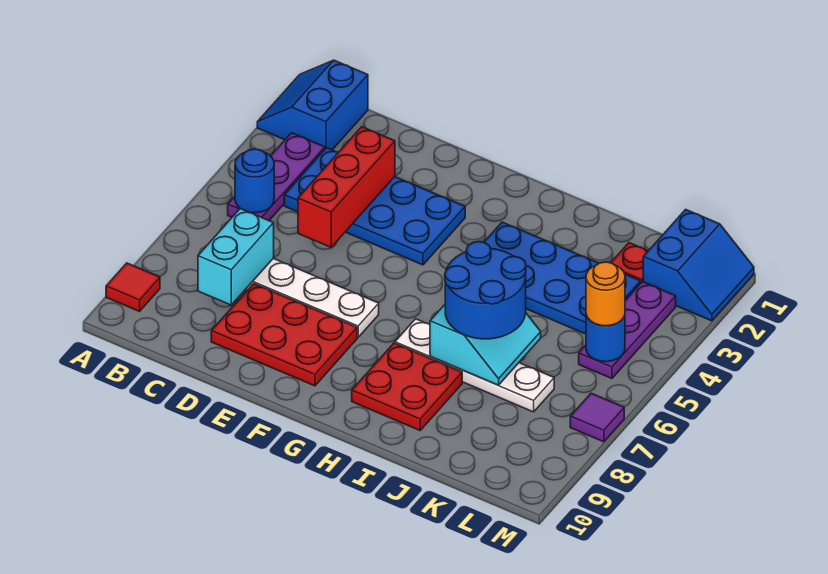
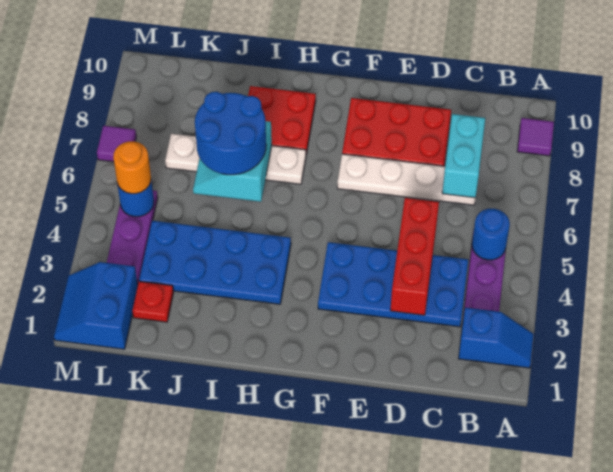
blue slope A1:B2 level 1 top B -> blue slope A2:B2 level 1 top B
red tile A9 level 1 -> purple tile A9 level 1

